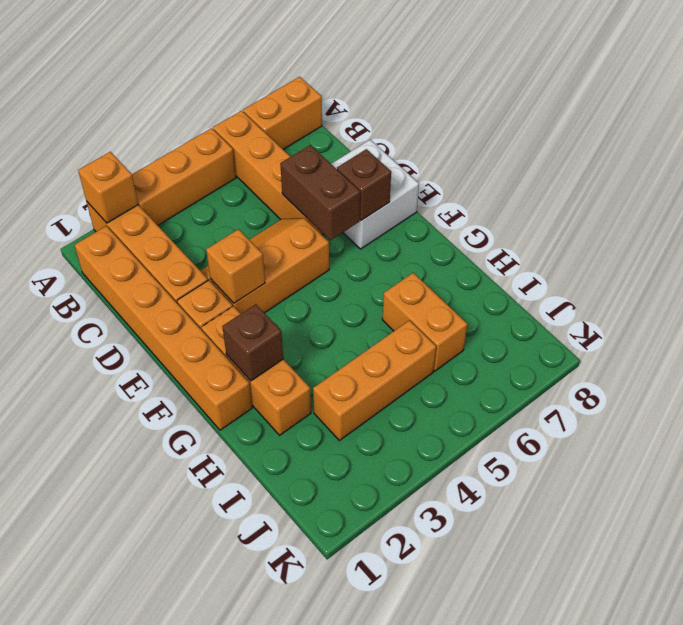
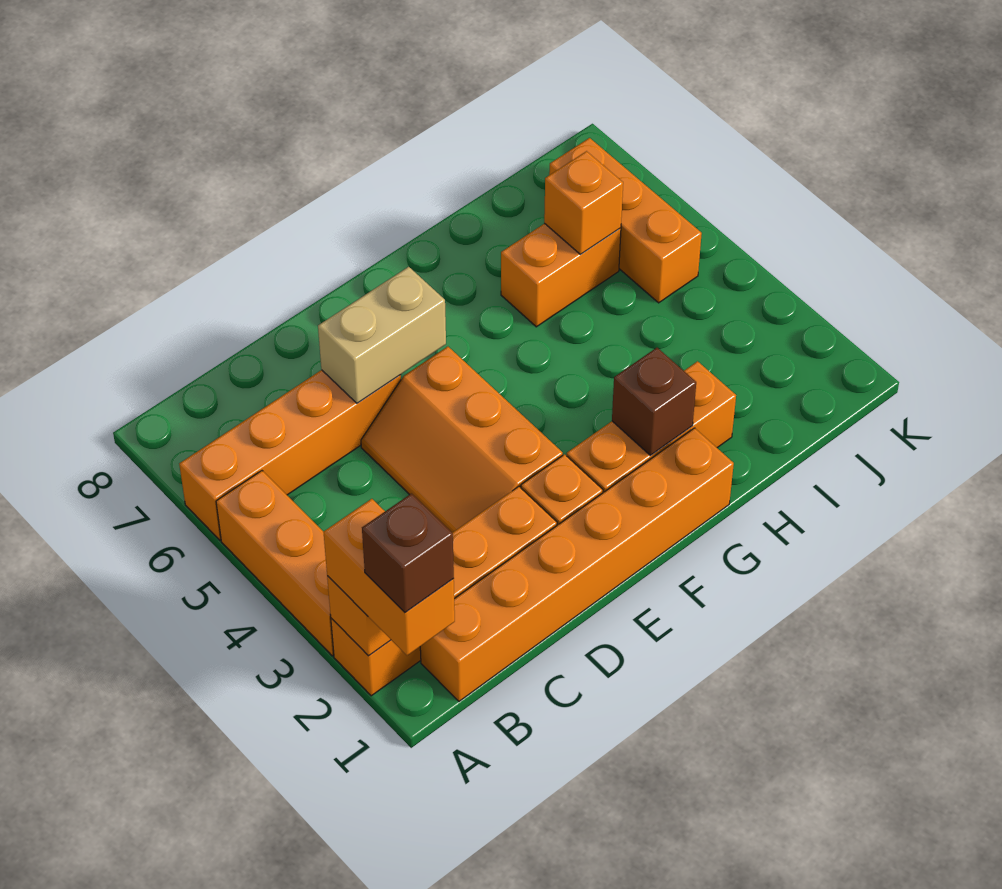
orange brick A7:A8 level 1 -> orange brick A1:A2 level 3
brown brick D6:E6 level 2 -> tan brick D6:E6 level 2
white brick D7:E8 level 1 -> none
orange brick E3 level 2 -> orange brick I6 level 2
brown brick E7 level 2 -> brown brick A1 level 4
orange brick I3:I5 level 1 -> orange brick J5:J7 level 1

